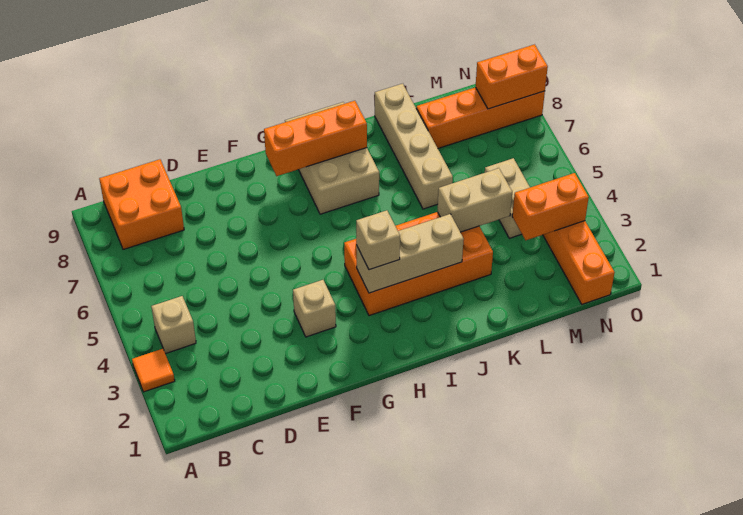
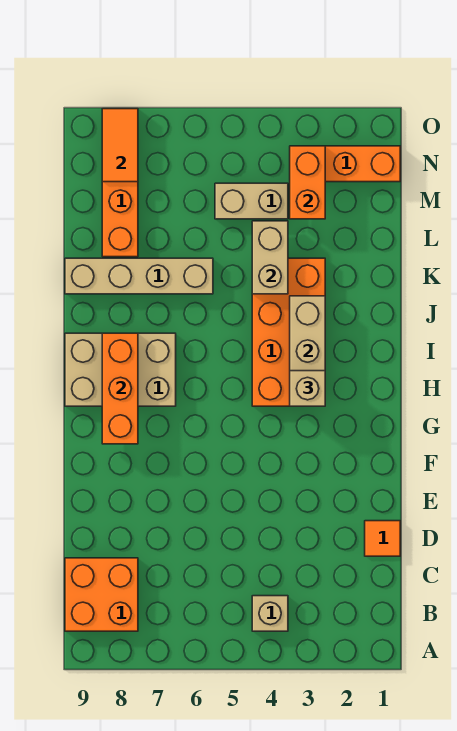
orange tile A3 level 1 -> orange tile D1 level 1
tan brick F3 level 1 -> none
orange brick N8:O8 level 2 -> orange tile N8:O8 level 2

